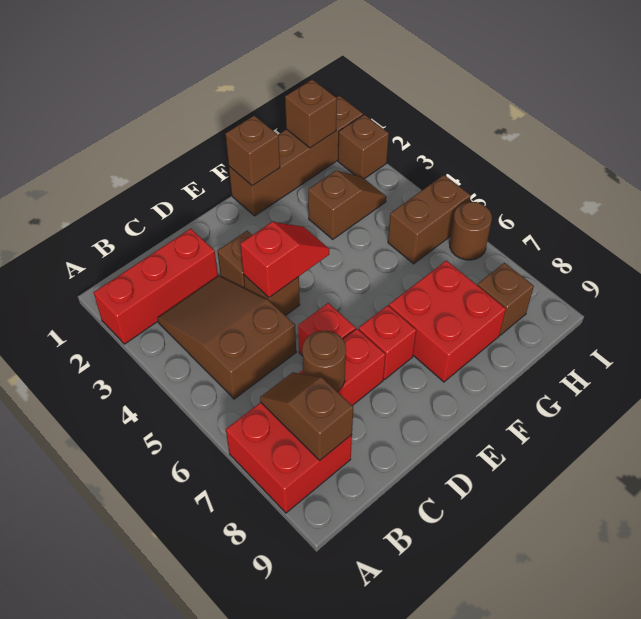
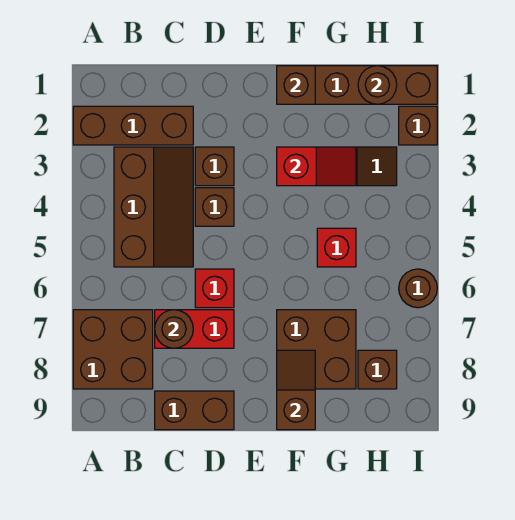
red brick A2:C2 level 1 -> brown brick A2:C2 level 1
red brick A7:B8 level 1 -> brown brick A7:B8 level 1
brown slope B3:C5 level 1 top 5 -> brown slope B3:C5 level 1 top B
brown slope B7:B8 level 2 top 8 -> brown slope F8:F9 level 2 top 9
red slope D4:E4 level 2 top D -> red slope F3:G3 level 2 top F
red brick E7 level 1 -> red brick G5 level 1
red brick F7:G8 level 1 -> brown brick F7:G8 level 1
brown brick H1 level 2 -> brown round brick H1 level 2
brown brick H5:I5 level 1 -> brown brick C9:D9 level 1

